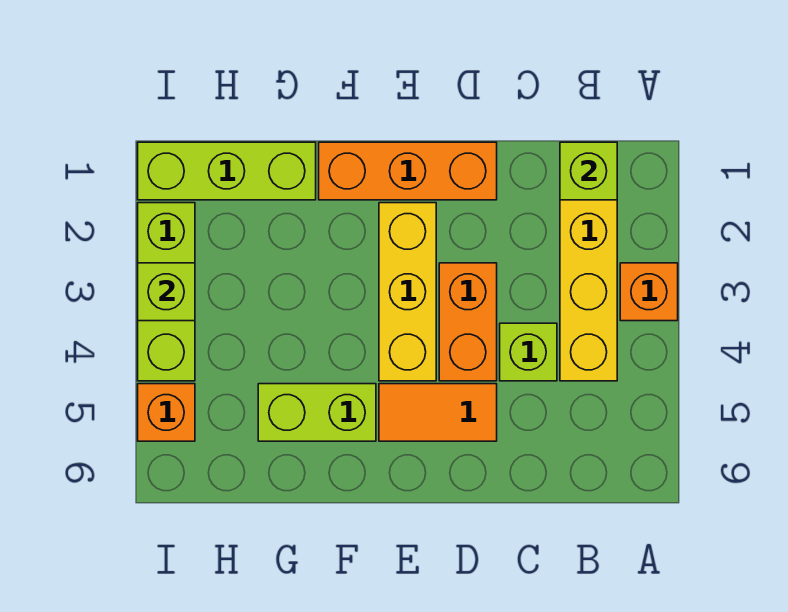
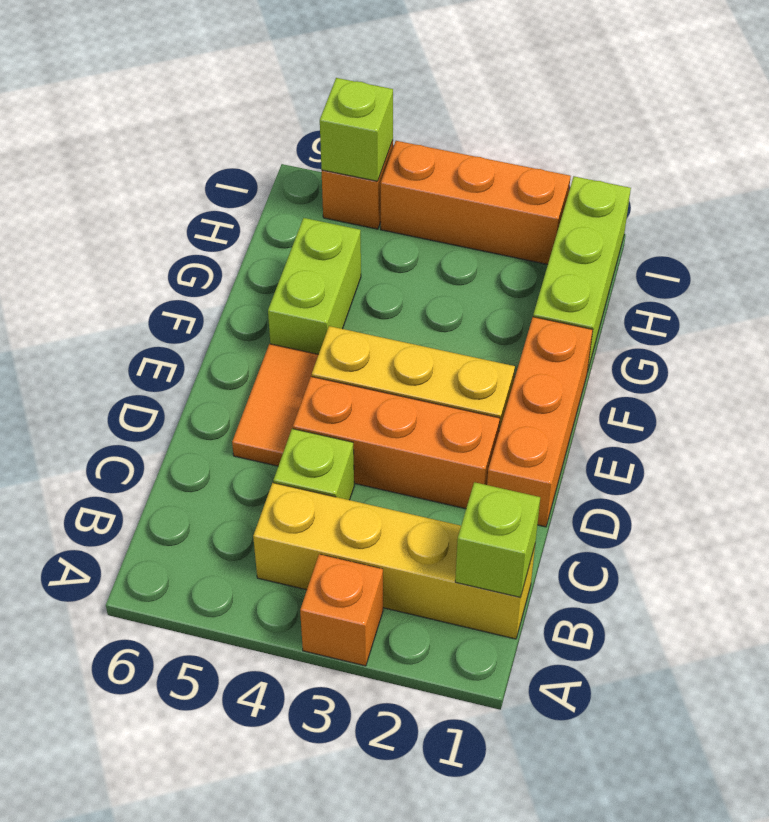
orange brick D3:D4 level 1 -> orange brick D2:D4 level 1
lime brick I2:I4 level 1 -> orange brick I2:I4 level 1
lime brick I3 level 2 -> lime brick I5 level 2

